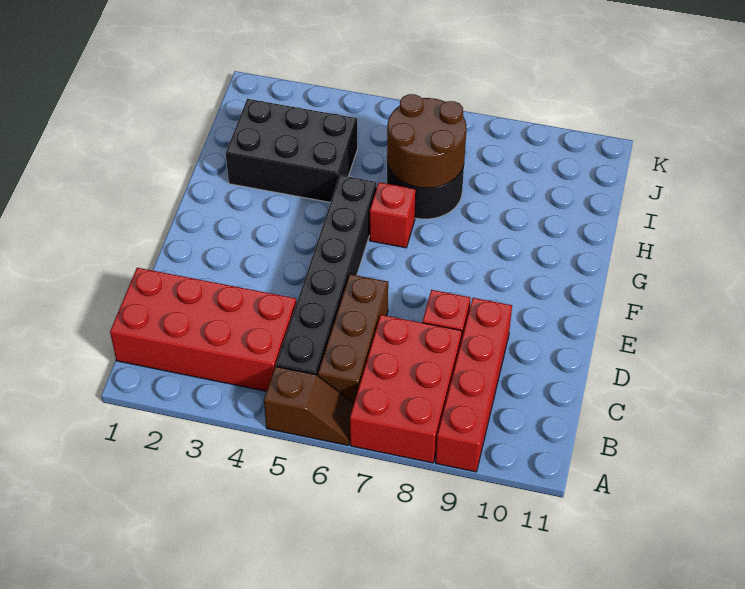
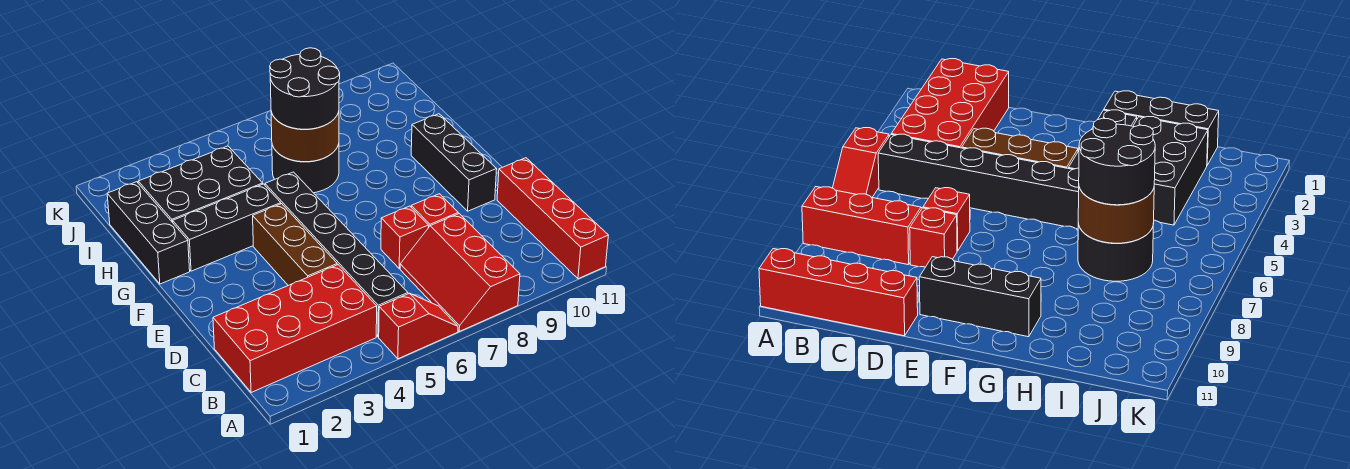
brown slope A5:A6 level 1 top 5 -> red slope A5:A6 level 1 top 5
red brick A7:C8 level 1 -> red slope A7:C8 level 1 top 8
red brick A9:D9 level 1 -> red brick A11:D11 level 1
brown brick B6:D6 level 1 -> brown brick D4:F4 level 1
none -> black brick E10:G10 level 1
none -> black brick G1:I1 level 1
none -> black brick G2:G4 level 1
red brick G6 level 1 -> red brick D7 level 1
none -> black round brick H6:I7 level 3

